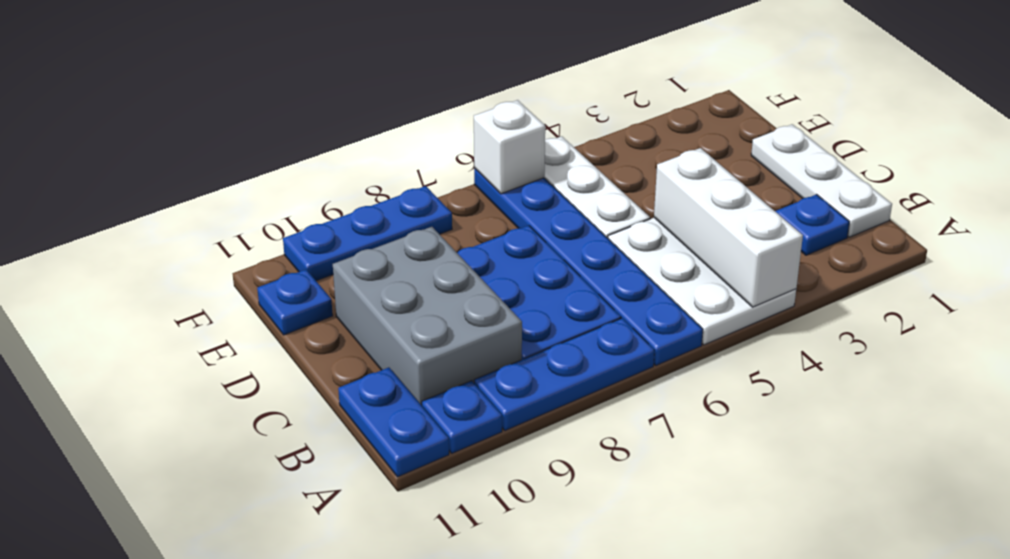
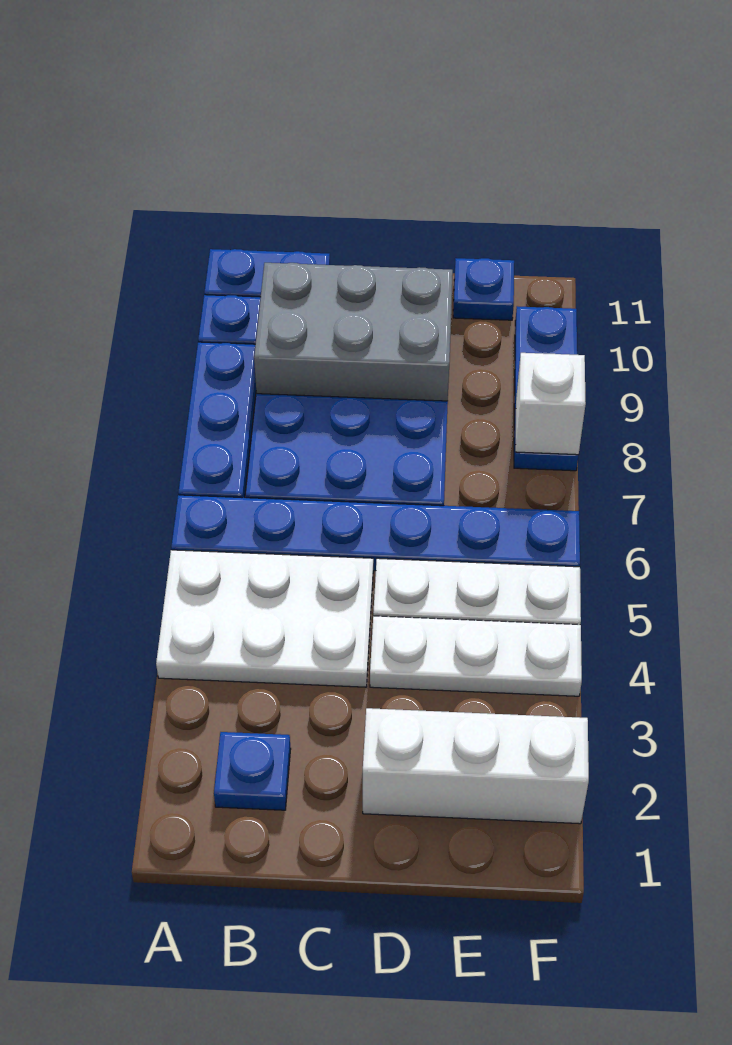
white brick A4:C4 level 2 -> white brick D2:F2 level 1
white plate B1:D1 level 1 -> white plate D4:F4 level 1
white brick F6 level 2 -> white brick F8 level 2

